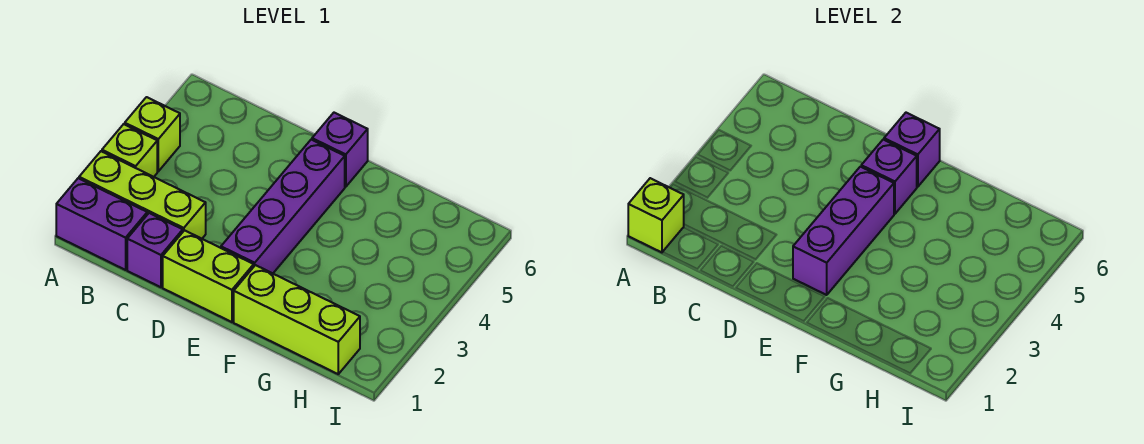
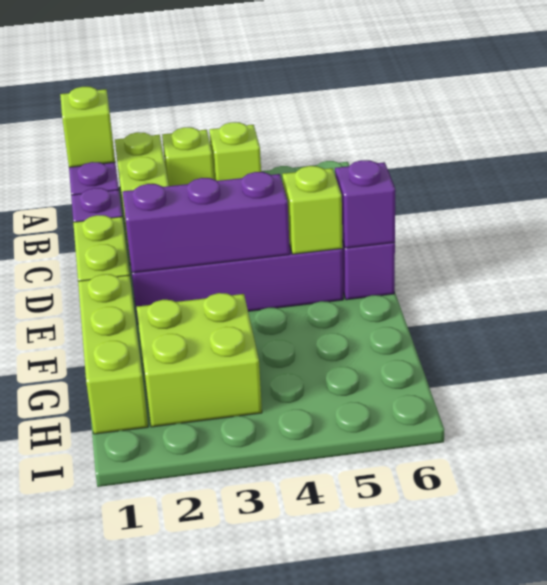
purple brick E5 level 2 -> lime brick E5 level 2
none -> lime brick G2:H3 level 1

